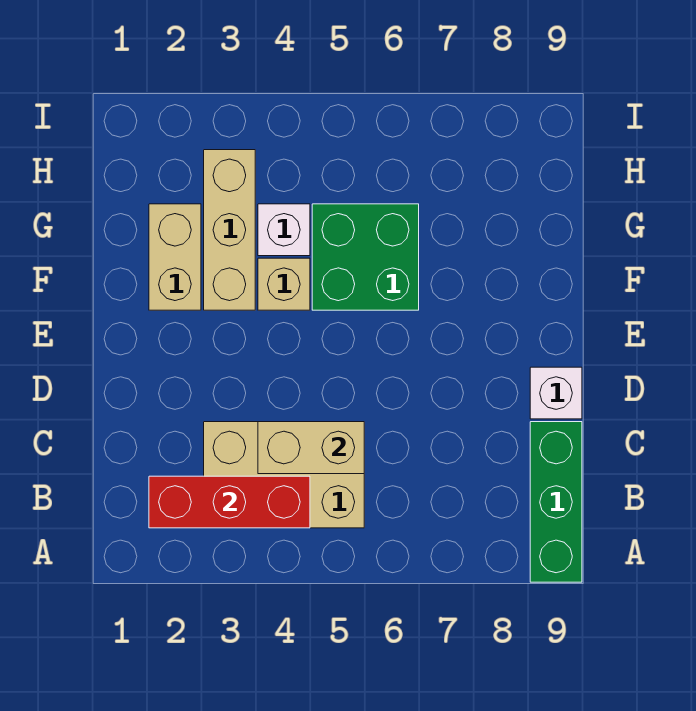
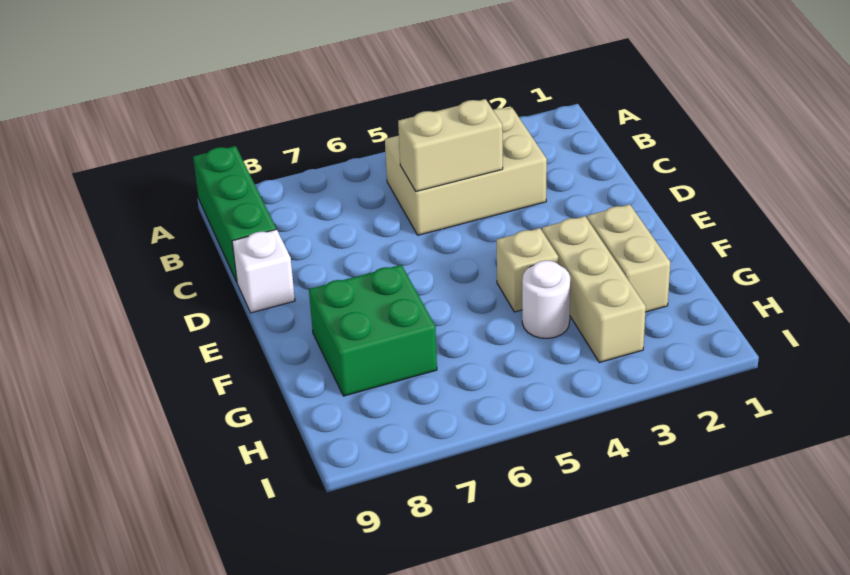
red brick B2:B4 level 2 -> none
green brick F5:G6 level 1 -> green brick F7:G8 level 1
white brick G4 level 1 -> white round brick G4 level 1

